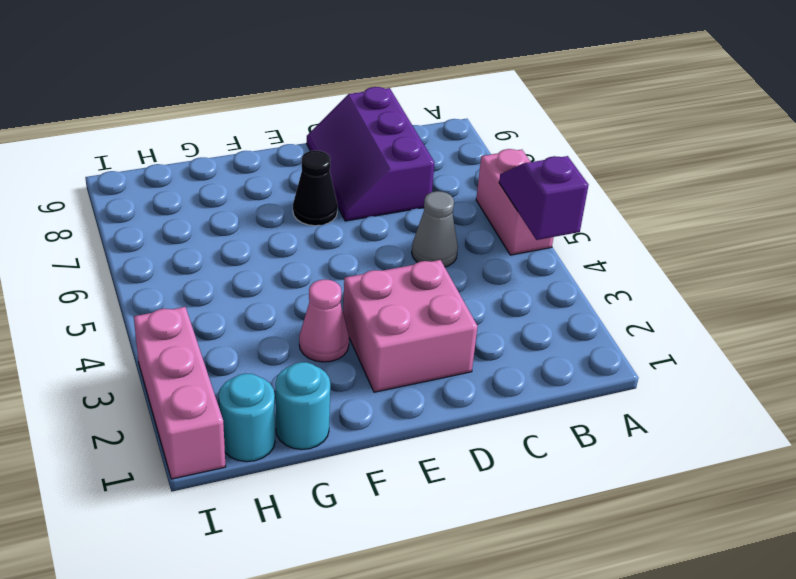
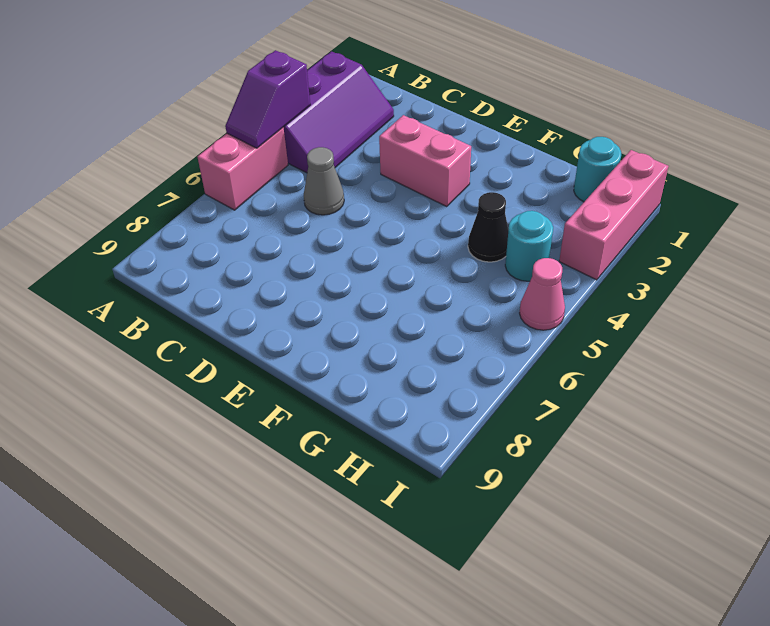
purple slope C7:D9 level 1 top C -> purple slope A2:B4 level 1 top A
pink brick D2:E3 level 1 -> pink brick D3:E3 level 1
black cone E7 level 1 -> black cone G4 level 1
pink cone F3 level 1 -> pink cone I5 level 1
cyan round brick G1 level 1 -> cyan round brick H4 level 1

